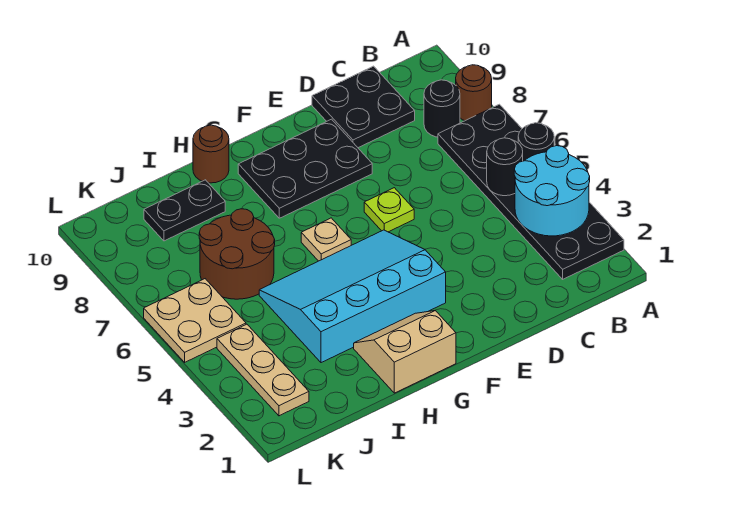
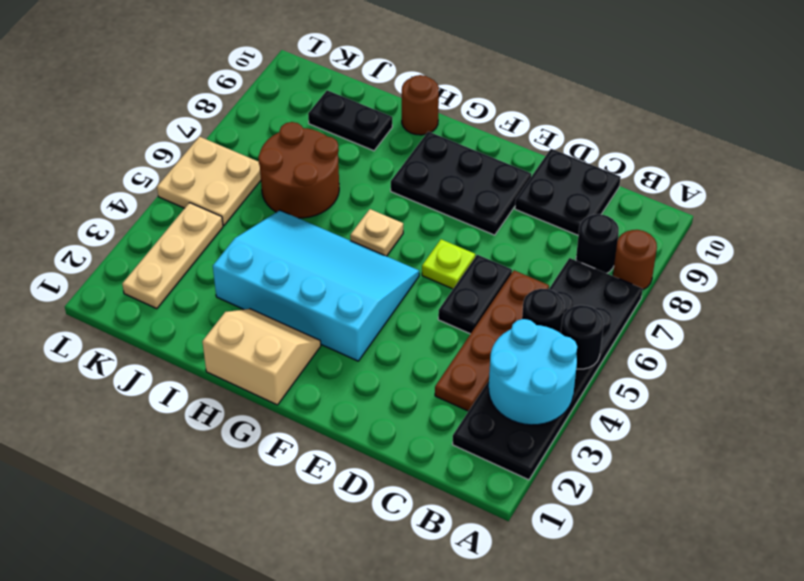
none -> brown plate C3:C6 level 1
none -> black plate D5:D6 level 1

